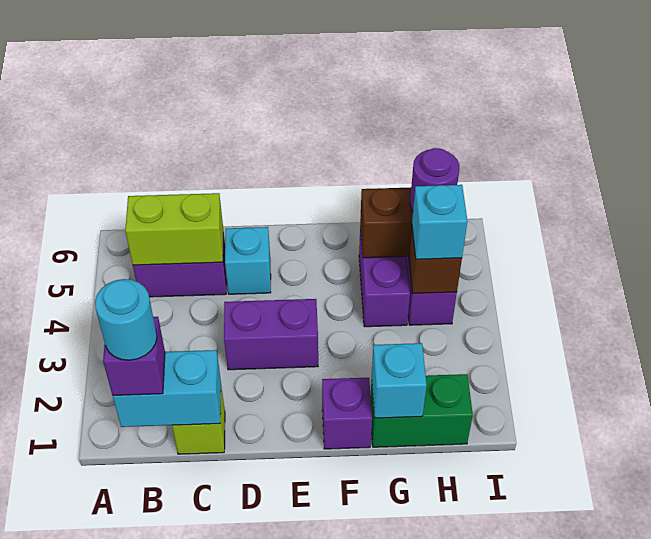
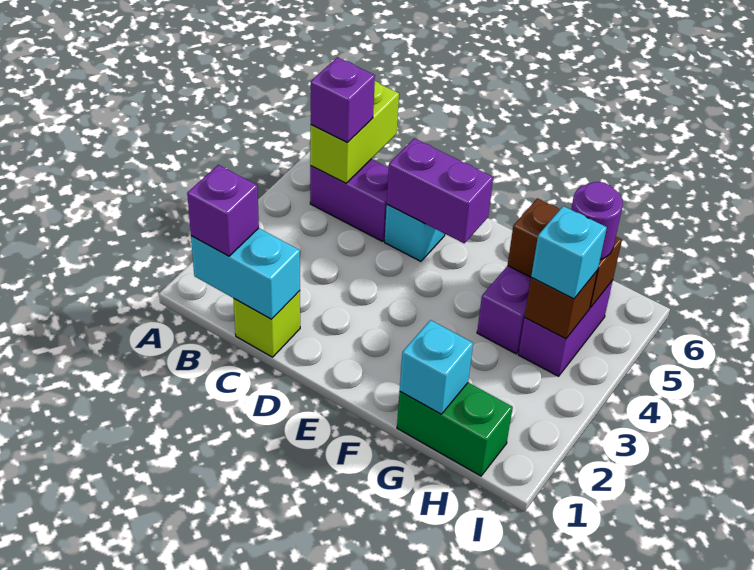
cyan round brick B1 level 4 -> none
lime brick B5:C5 level 2 -> lime brick B5:B6 level 2
purple brick D3:E3 level 1 -> purple brick D5:E5 level 2
purple brick F1 level 1 -> purple brick B5 level 3

